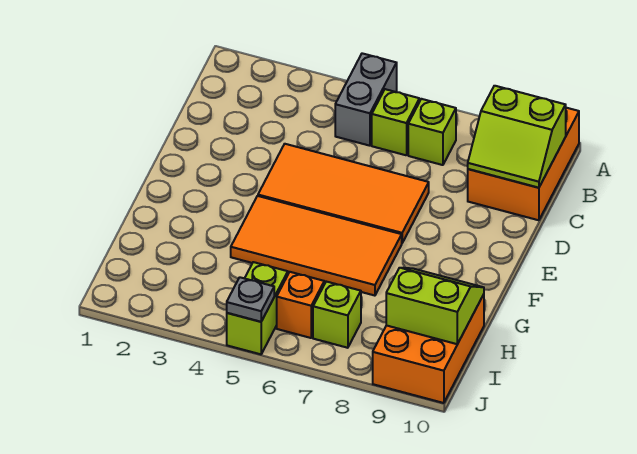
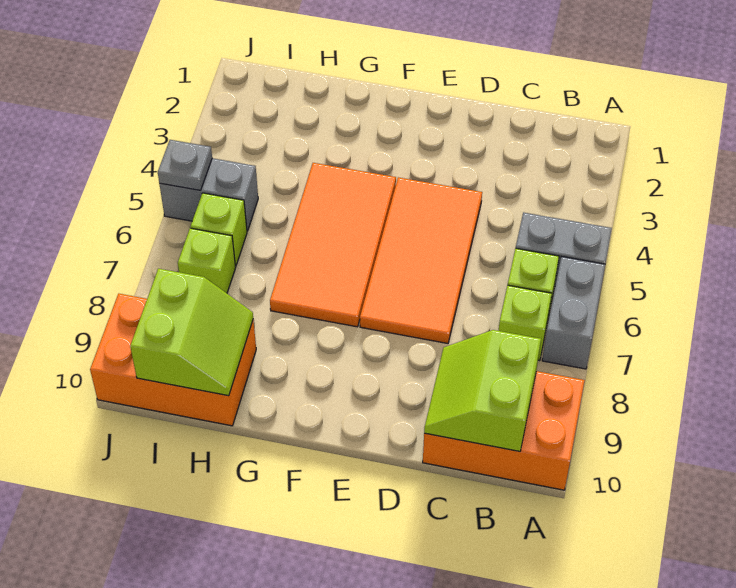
none -> grey brick A6:A7 level 1
lime brick I5:J5 level 1 -> grey brick I5:J5 level 1
orange brick I6 level 1 -> lime brick I6 level 1

